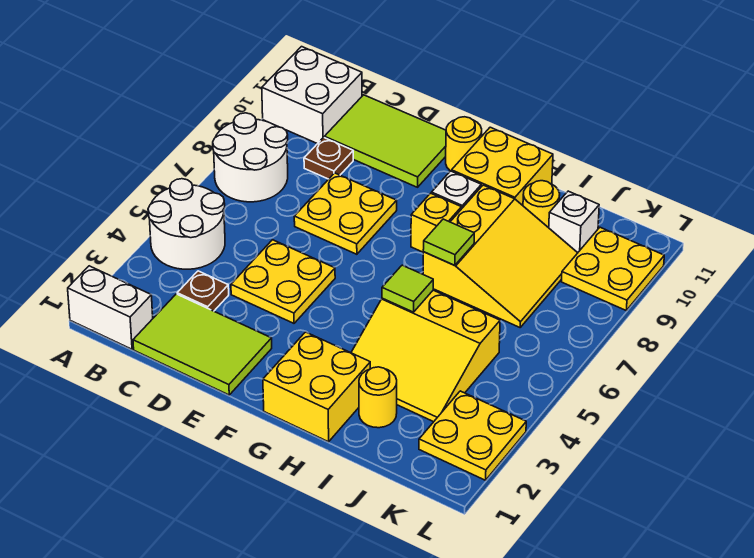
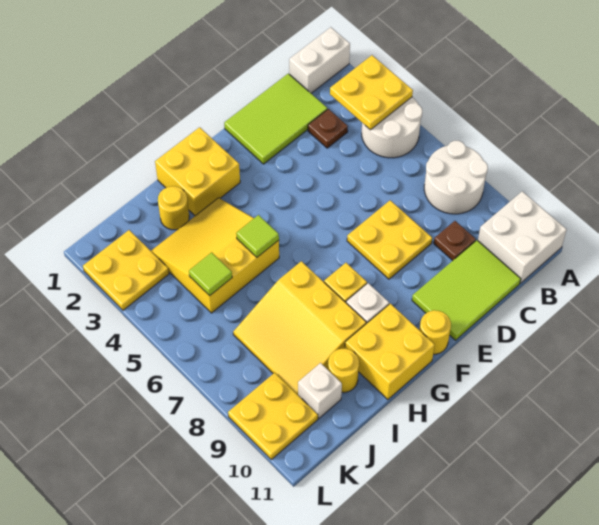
yellow plate D4:E5 level 1 -> yellow plate A3:B4 level 2
lime tile H7 level 2 -> lime tile J5 level 2

